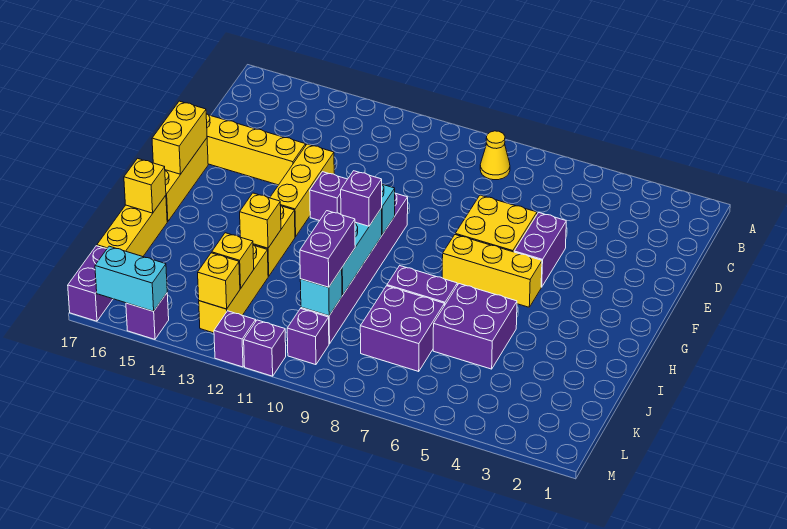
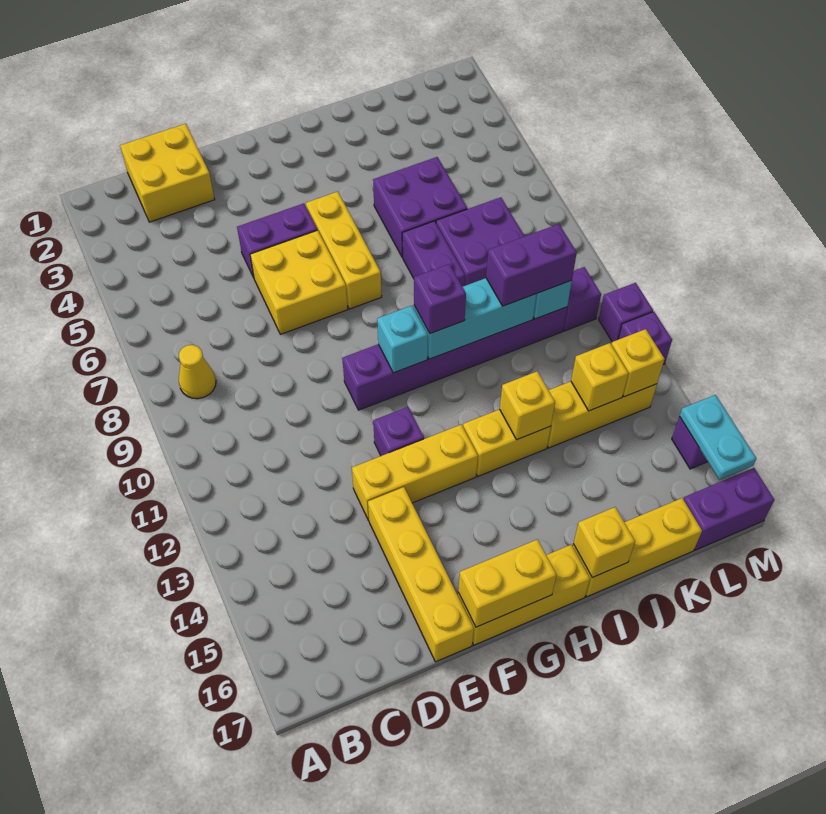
none -> yellow brick C1:D2 level 1
cyan brick M15:M16 level 2 -> cyan plate M15:M16 level 2

